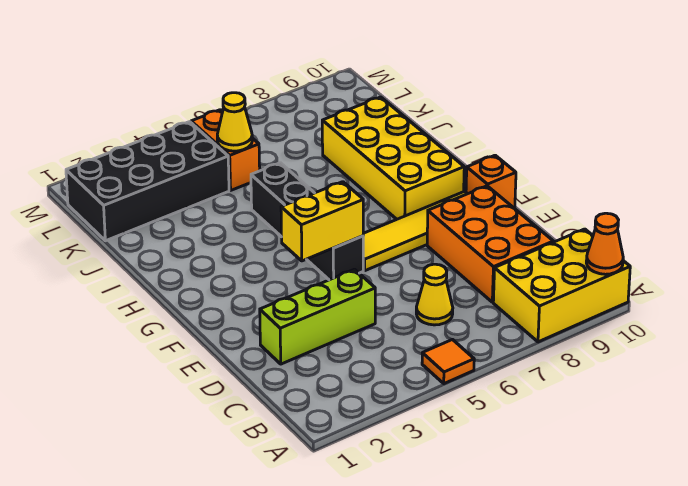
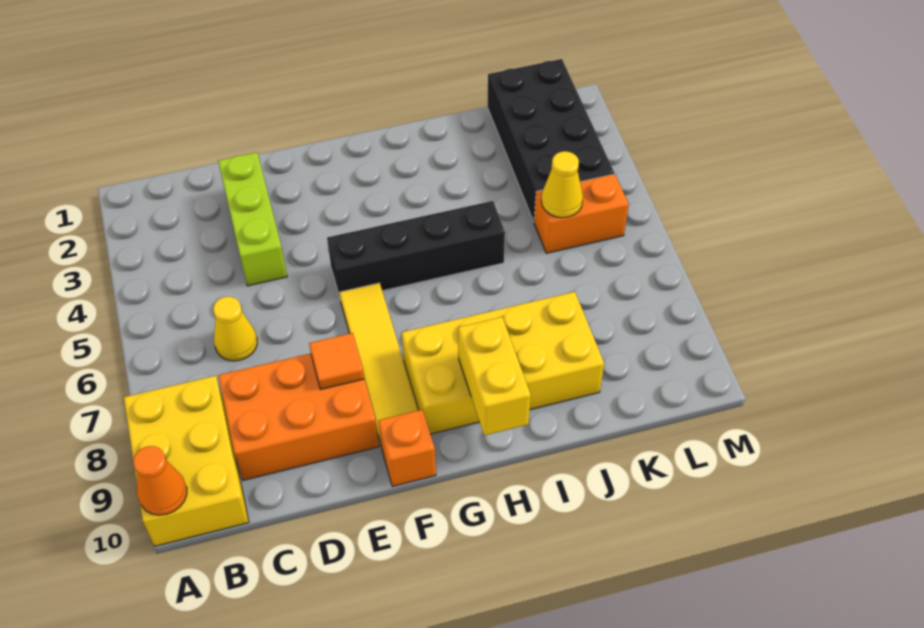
orange tile A5 level 1 -> orange tile E8 level 2
yellow brick F4:F5 level 2 -> yellow brick H9:H10 level 2

